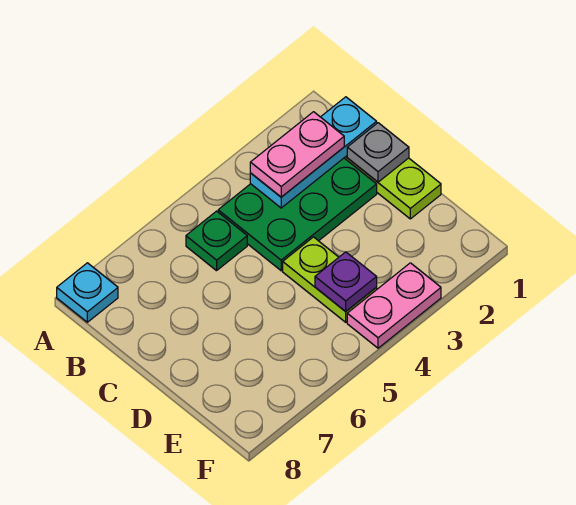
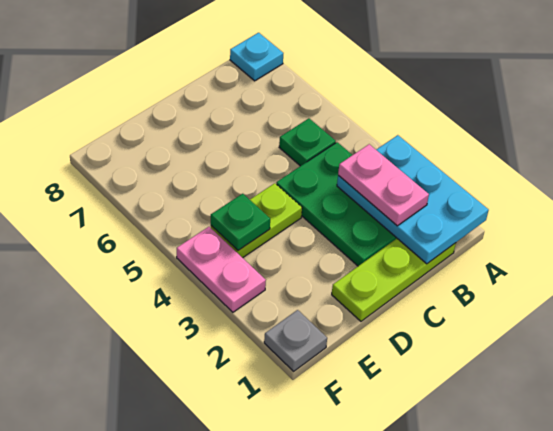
cyan plate B1:B3 level 2 -> cyan plate A1:B3 level 2
grey plate C1 level 2 -> grey plate F1 level 1
purple plate E4 level 2 -> green plate E4 level 2

